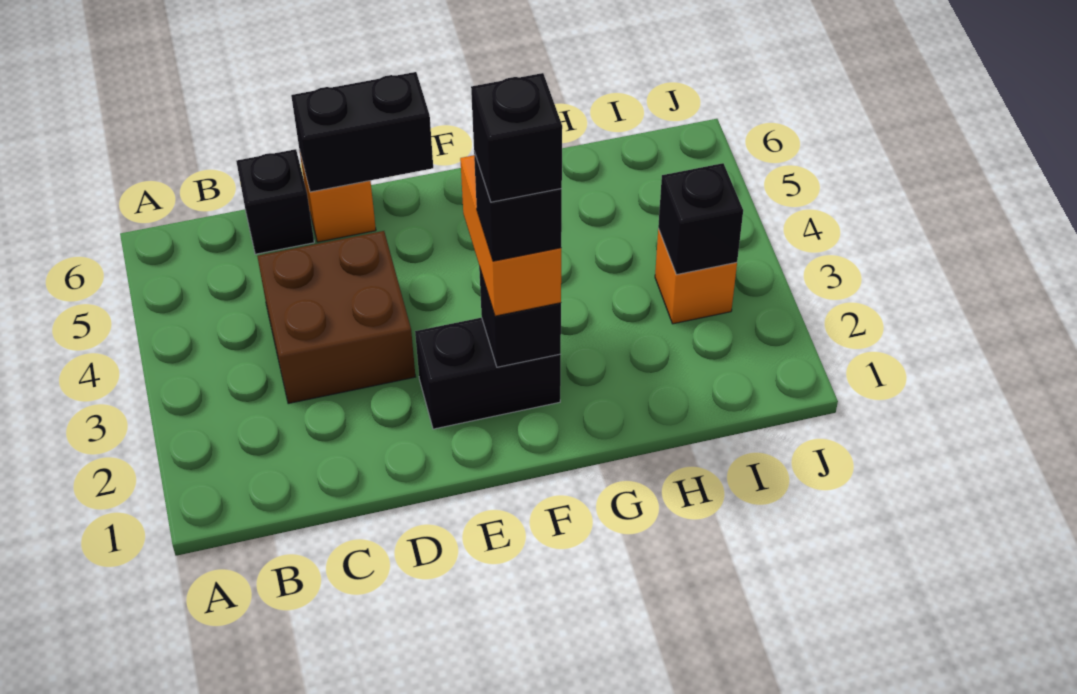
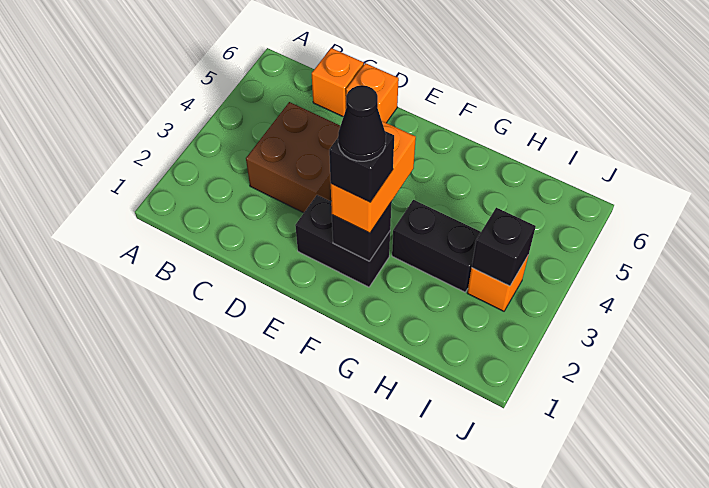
black brick C6 level 1 -> orange brick C6 level 1
black brick D6:E6 level 2 -> black brick G3:H3 level 1
black brick F2 level 5 -> black cone F2 level 5

